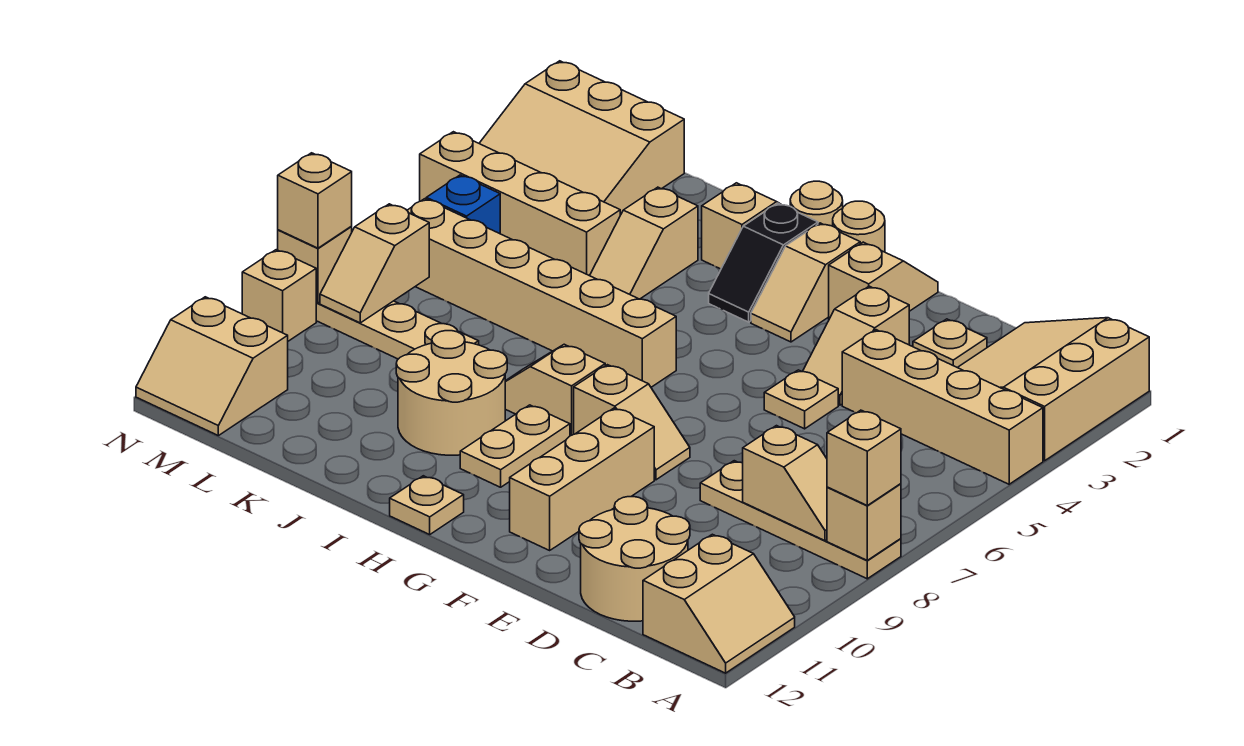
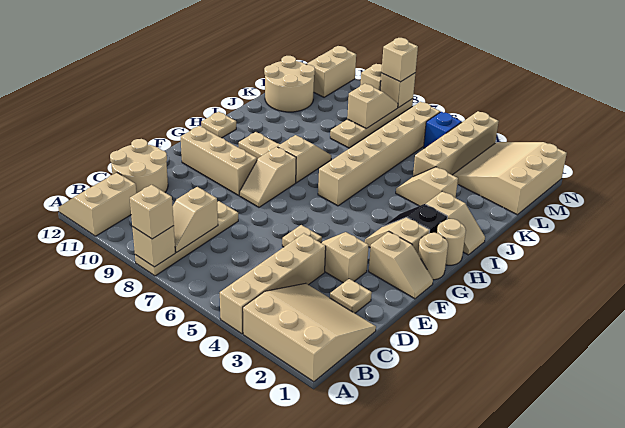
tan slope A11:B12 level 1 top B -> tan slope A11:B12 level 1 top 11
tan round brick I9:J10 level 1 -> tan round brick K11:L12 level 1
tan slope M7:M8 level 2 top 7 -> tan slope L8:M8 level 2 top L

